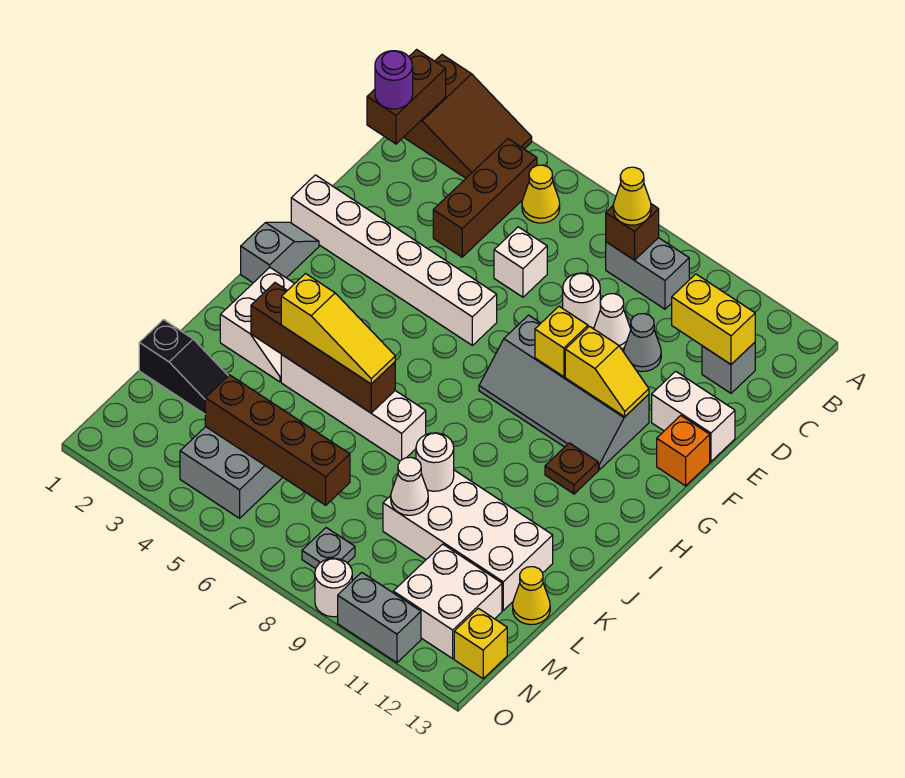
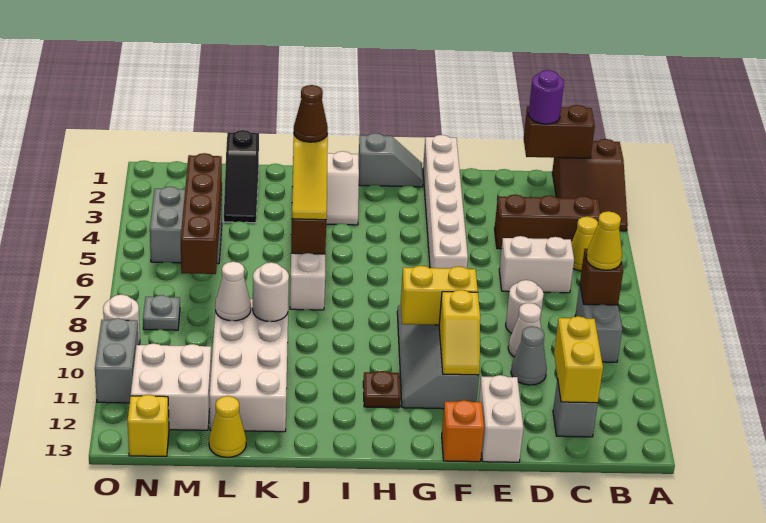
white brick D6 level 1 -> white brick C6:D6 level 1
yellow brick F9 level 2 -> yellow brick F9:G9 level 2
none -> brown cone J4 level 4

